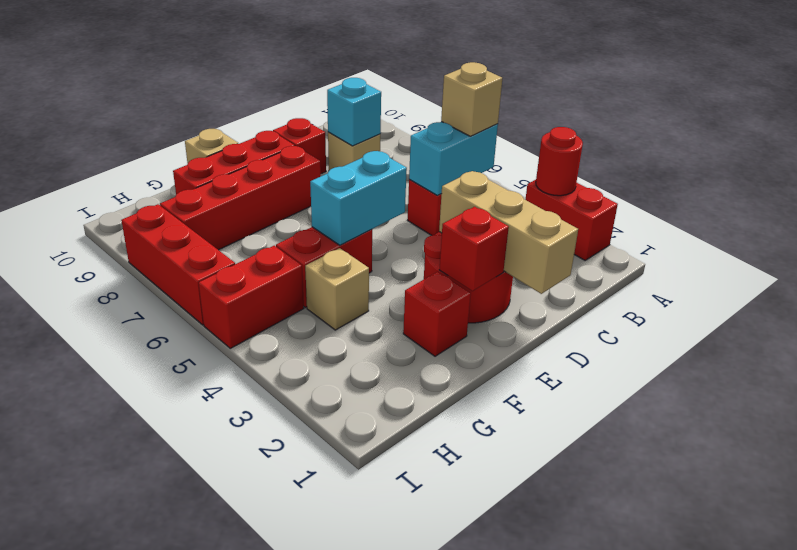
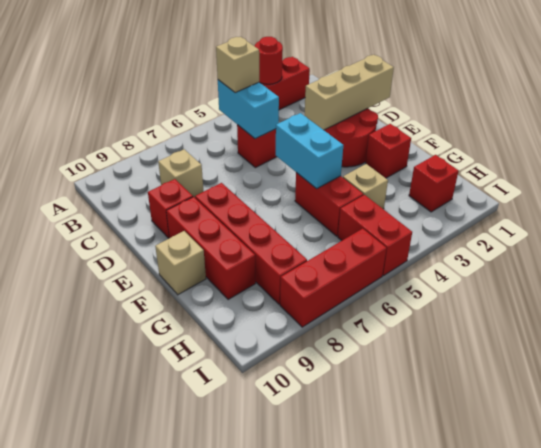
cyan brick C8 level 2 -> none
red brick E2 level 2 -> red brick H2 level 1

